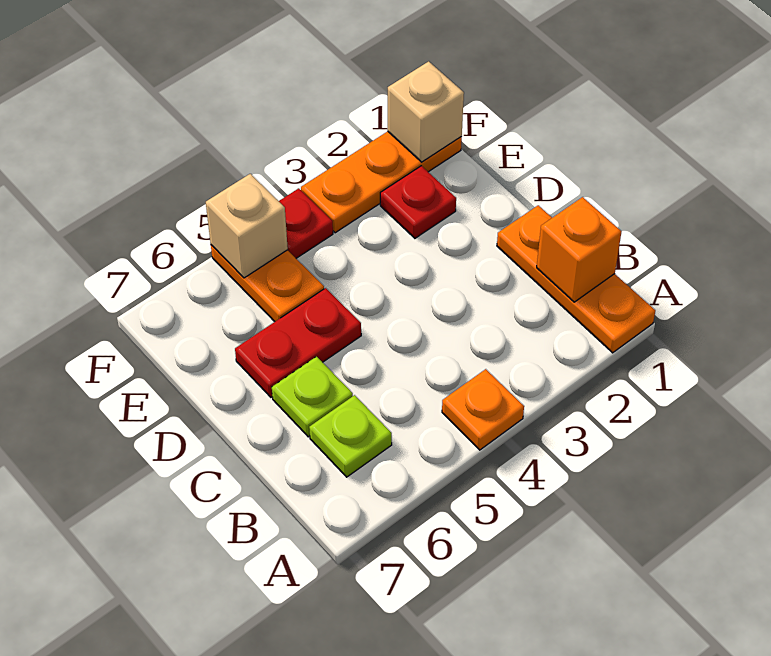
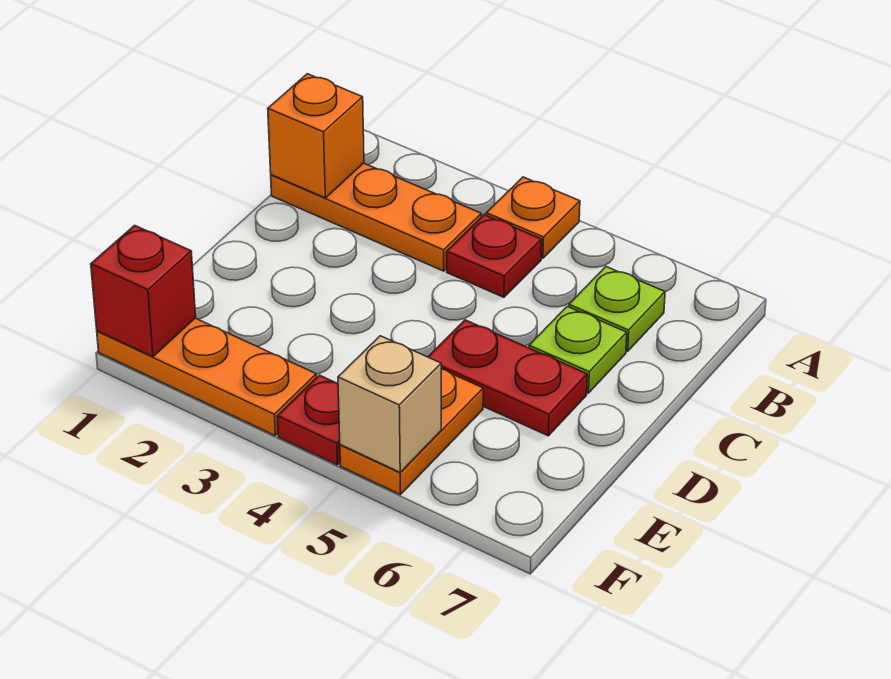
orange plate A1:C1 level 1 -> orange plate B1:B3 level 1
red plate E2 level 1 -> red plate B4 level 1
tan brick F1 level 2 -> red brick F1 level 2

